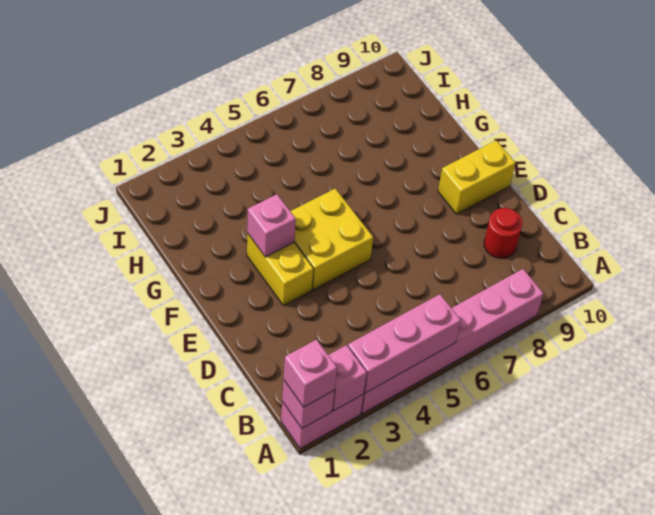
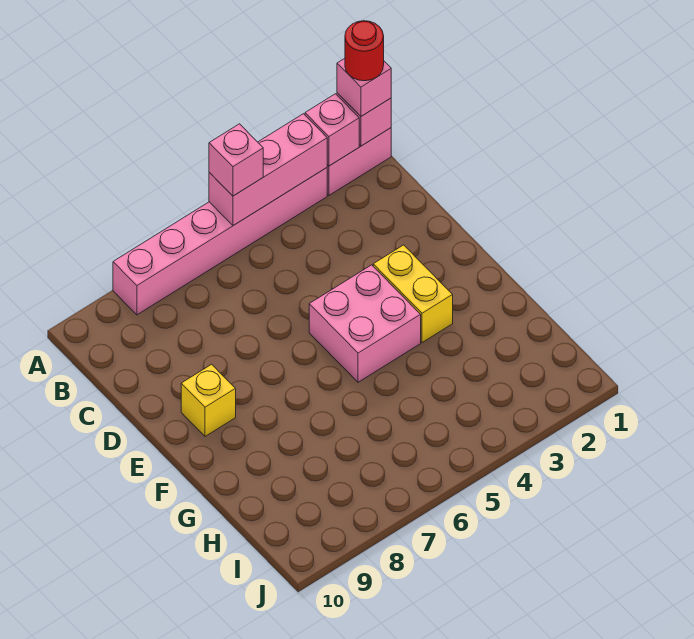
red round brick C9 level 1 -> red round brick A1 level 4
yellow brick E4:F5 level 1 -> pink brick E4:F5 level 1
yellow brick E9:E10 level 1 -> yellow brick E9 level 1
pink brick F3 level 2 -> pink brick A5 level 3

